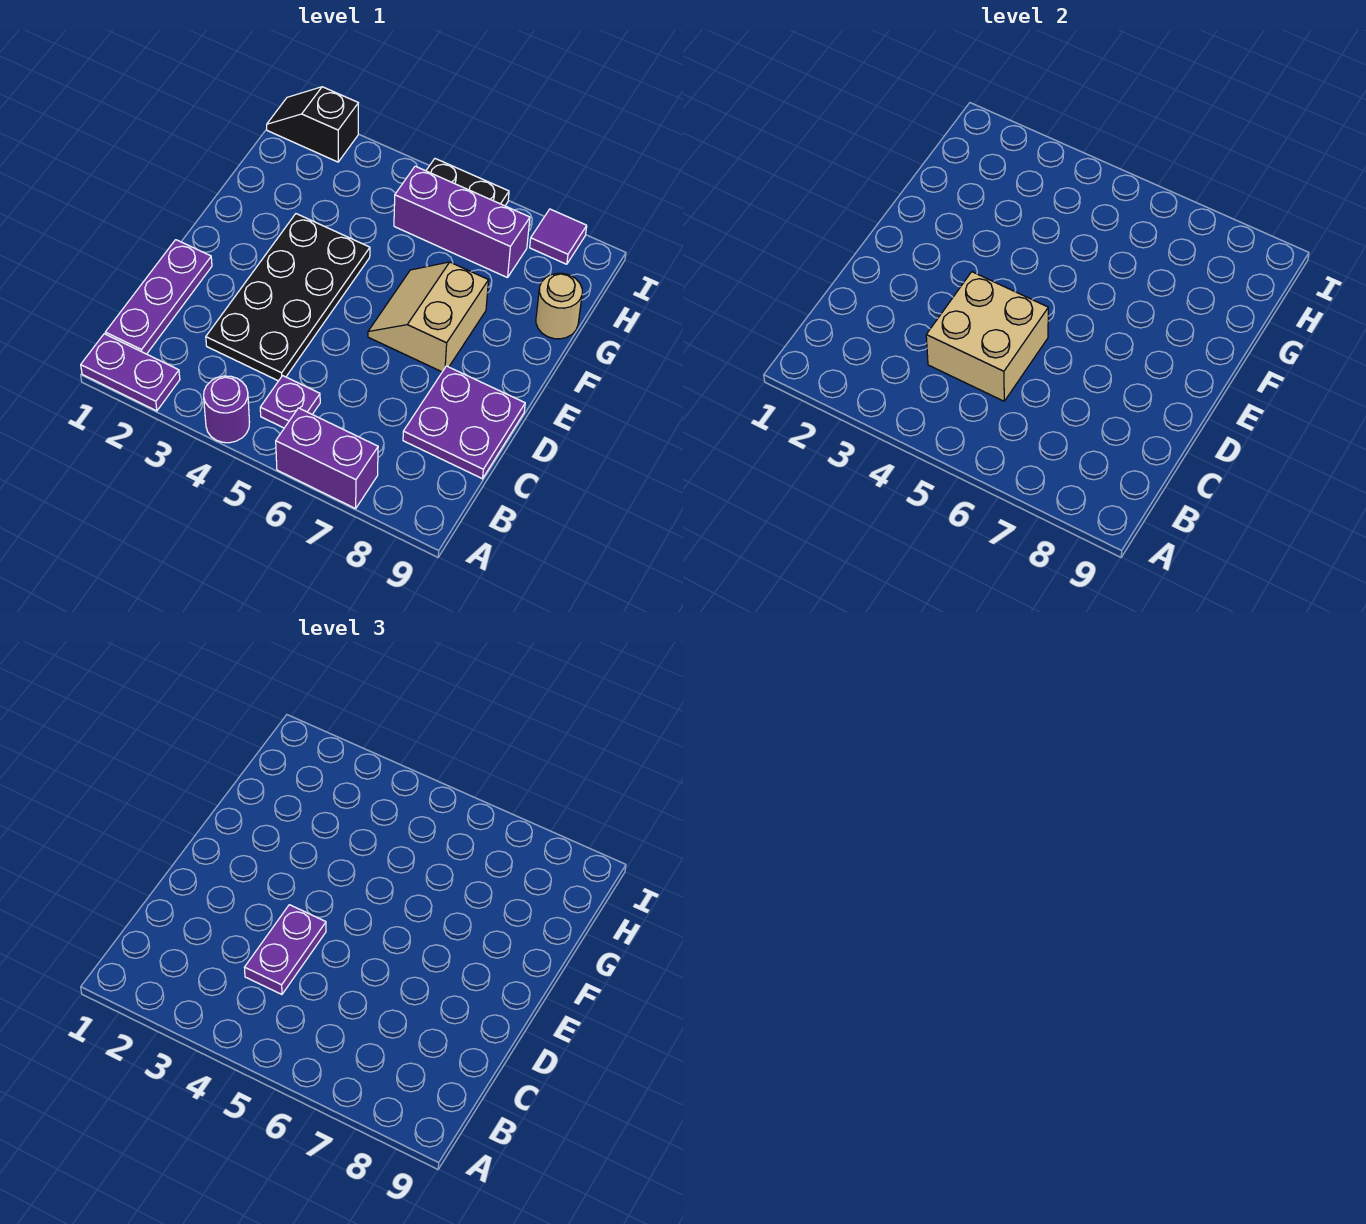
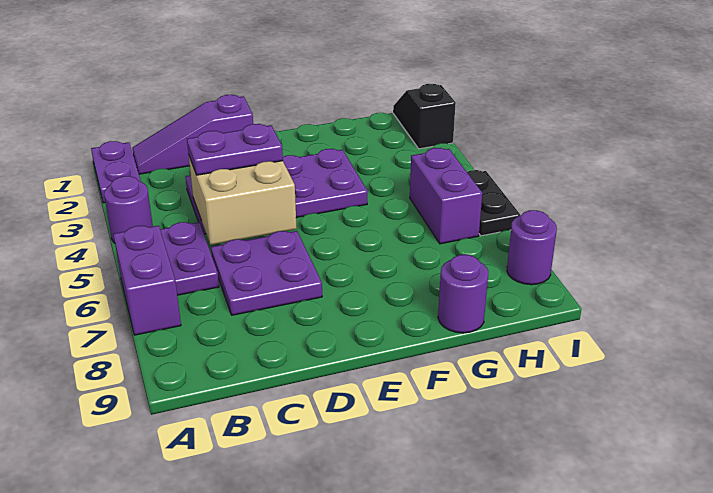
purple plate B1:D1 level 1 -> purple slope B1:D1 level 1 top D
purple plate B5 level 1 -> purple plate B5:B6 level 1
black plate C3:F4 level 1 -> purple plate C3:F4 level 1
purple plate C8:D9 level 1 -> purple plate C6:D7 level 1
tan slope E6:F7 level 1 top 7 -> none
tan round brick G9 level 1 -> purple round brick G9 level 1
purple brick H5:H7 level 1 -> purple brick H5:H6 level 1
purple tile I8 level 1 -> purple round brick I8 level 1

